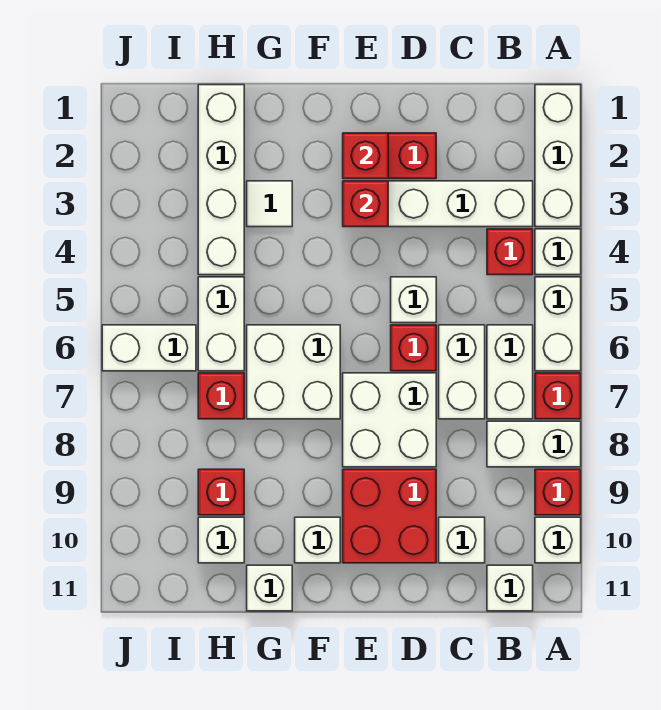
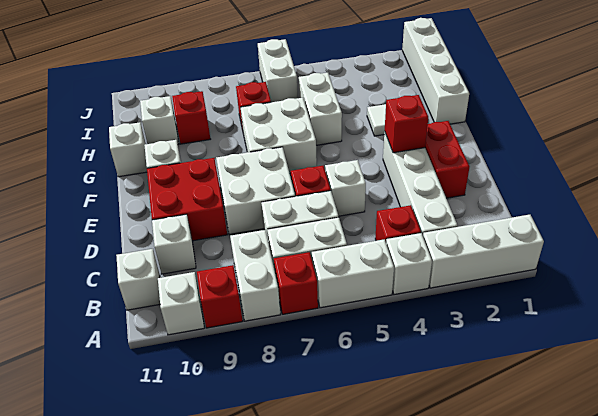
red brick E2 level 2 -> none
white brick H1:H4 level 1 -> white brick G1:J1 level 1
white brick H5:H6 level 1 -> white brick G5:H5 level 1

